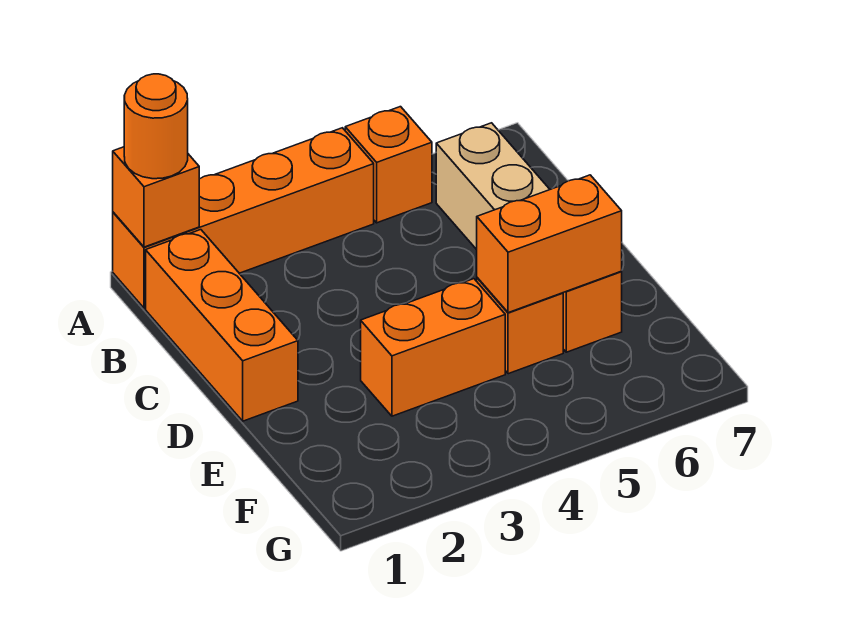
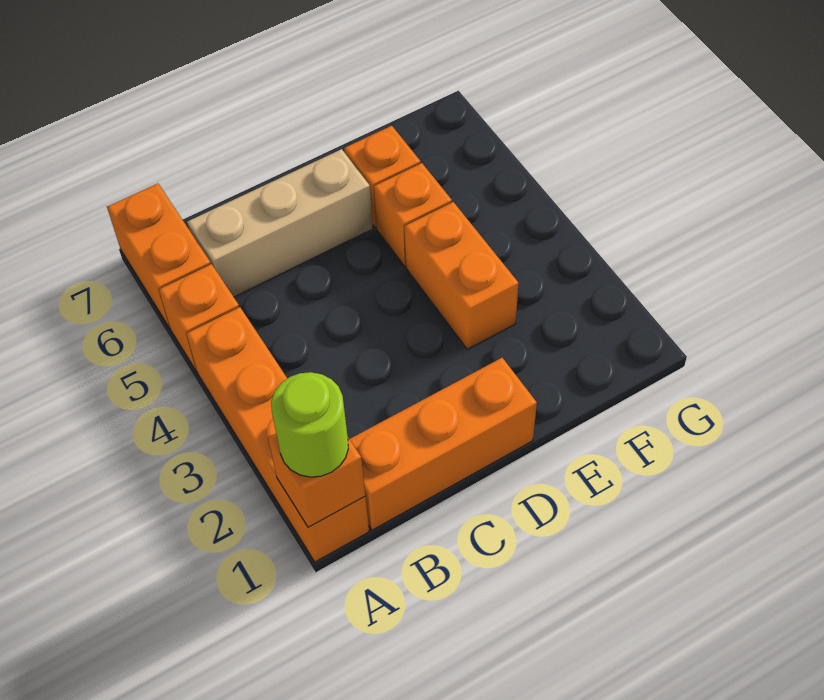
orange round brick A1 level 3 -> lime round brick A1 level 3
orange brick E5:E6 level 2 -> orange brick A6:A7 level 1

